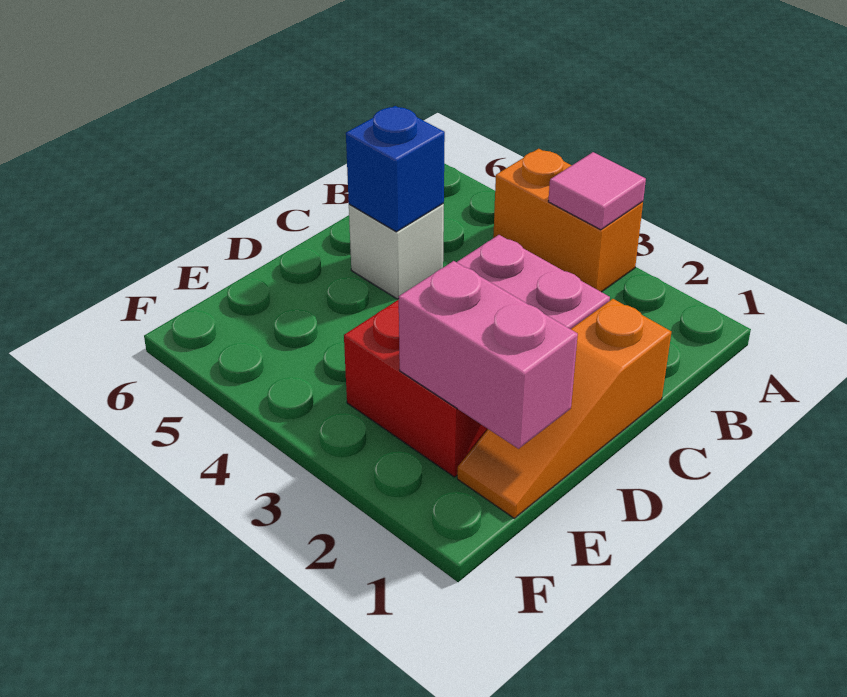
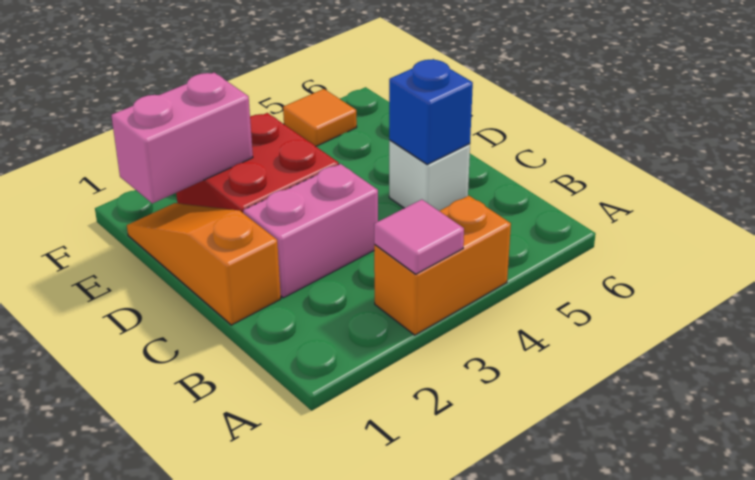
none -> orange tile F5 level 1

